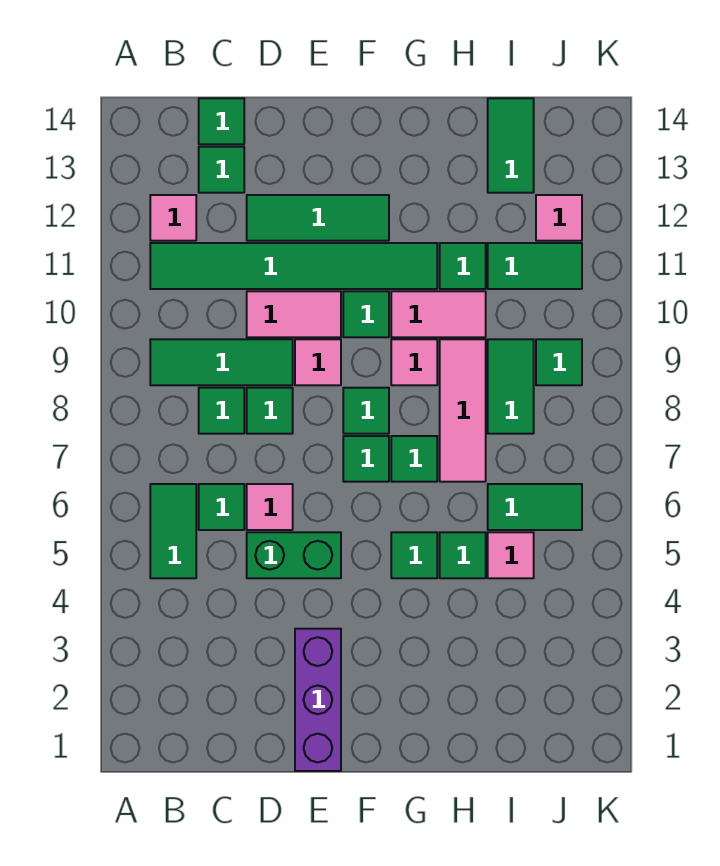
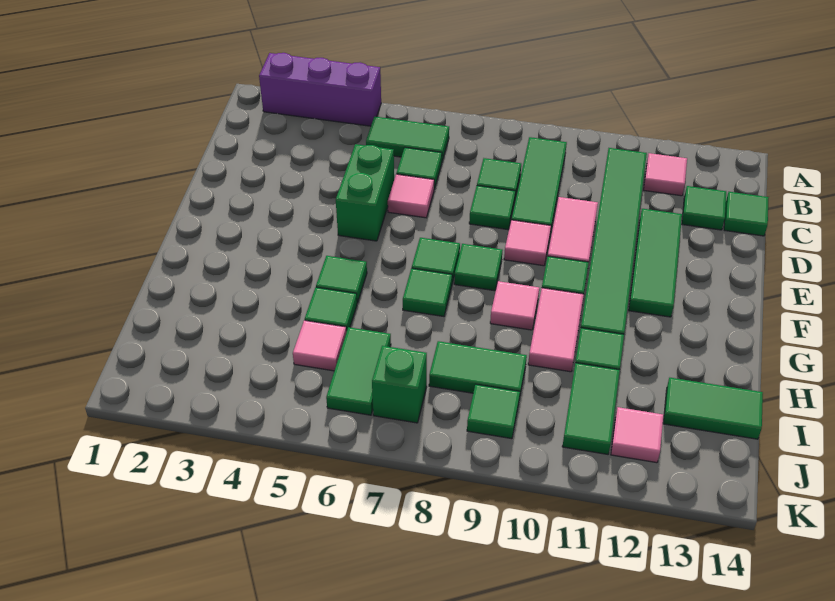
purple brick E1:E3 level 1 -> purple brick A2:A4 level 1
pink tile H7:H9 level 1 -> none
none -> green brick J7 level 1

